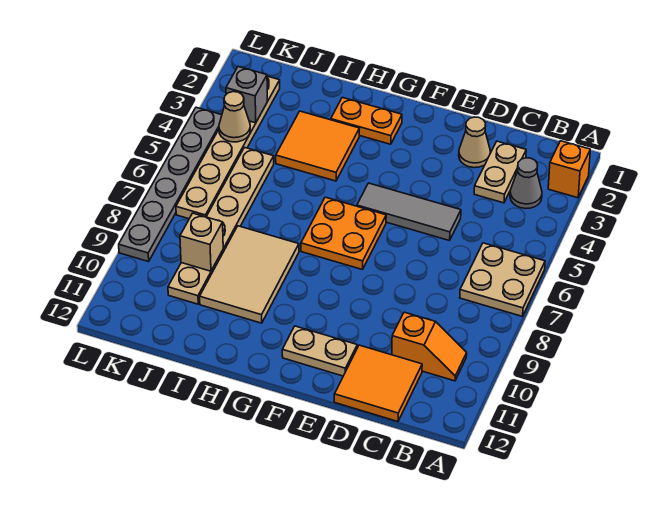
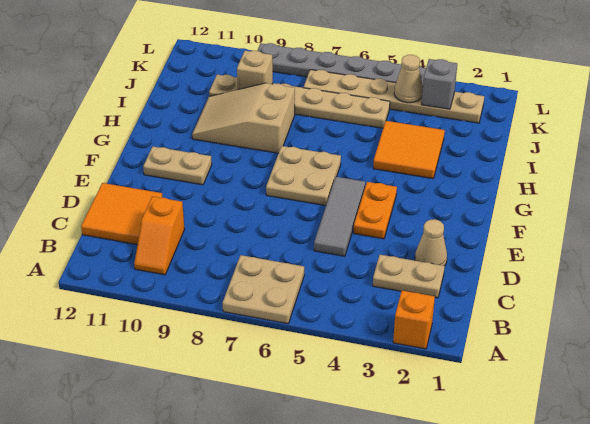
grey cone B3 level 1 -> none
tan plate E11:F11 level 1 -> tan plate F10:F11 level 1
orange plate F6:G7 level 1 -> tan plate F6:G7 level 1
orange plate G2:H2 level 1 -> orange plate E4:F4 level 1
tan tile H8:I10 level 1 -> tan slope H8:I10 level 1 top 8

